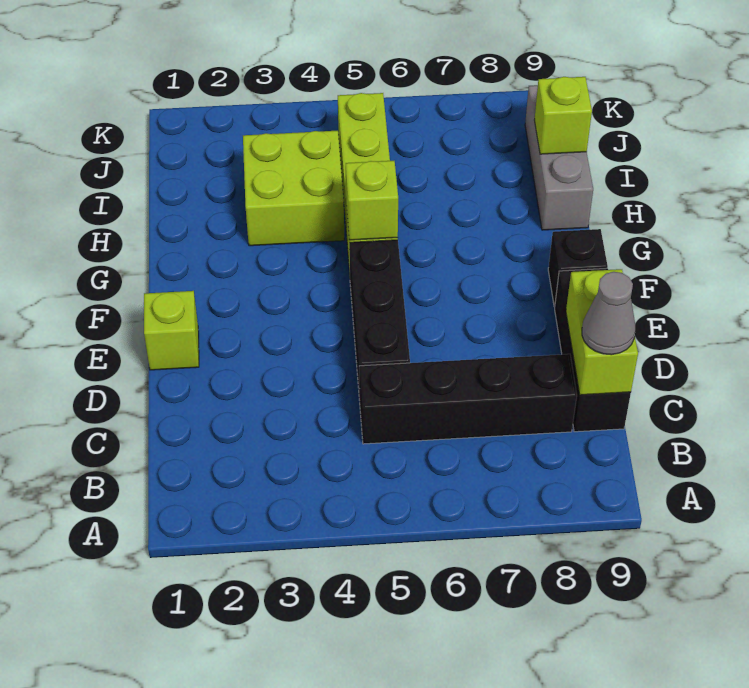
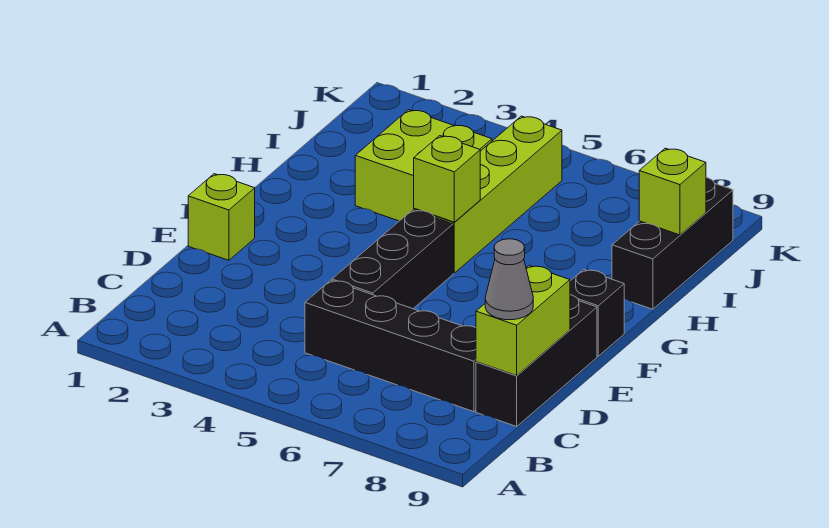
grey brick H9:J9 level 1 -> black brick H9:J9 level 1

